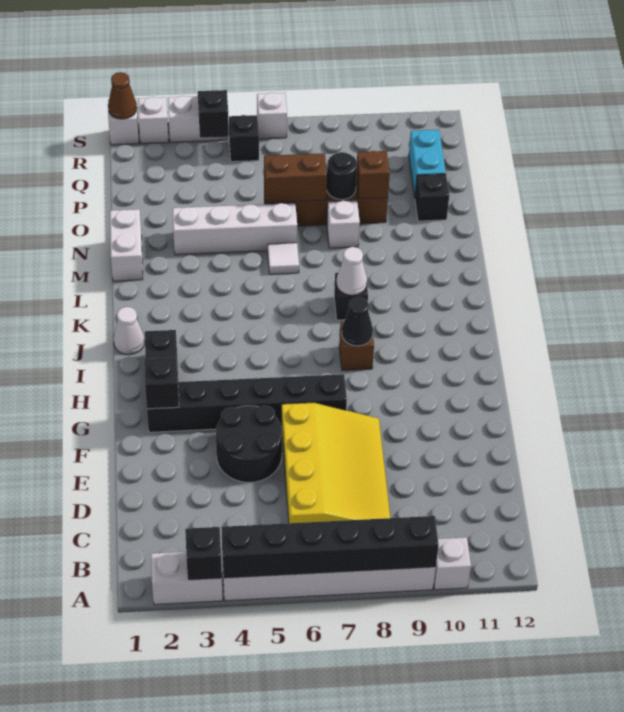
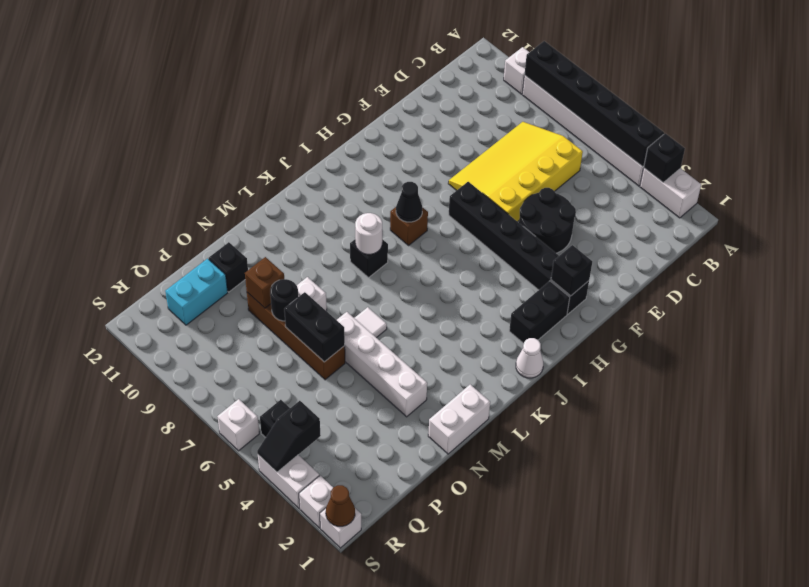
white cone K8 level 2 -> white round brick K8 level 2
brown brick O6:O7 level 2 -> black brick O6:O7 level 2

